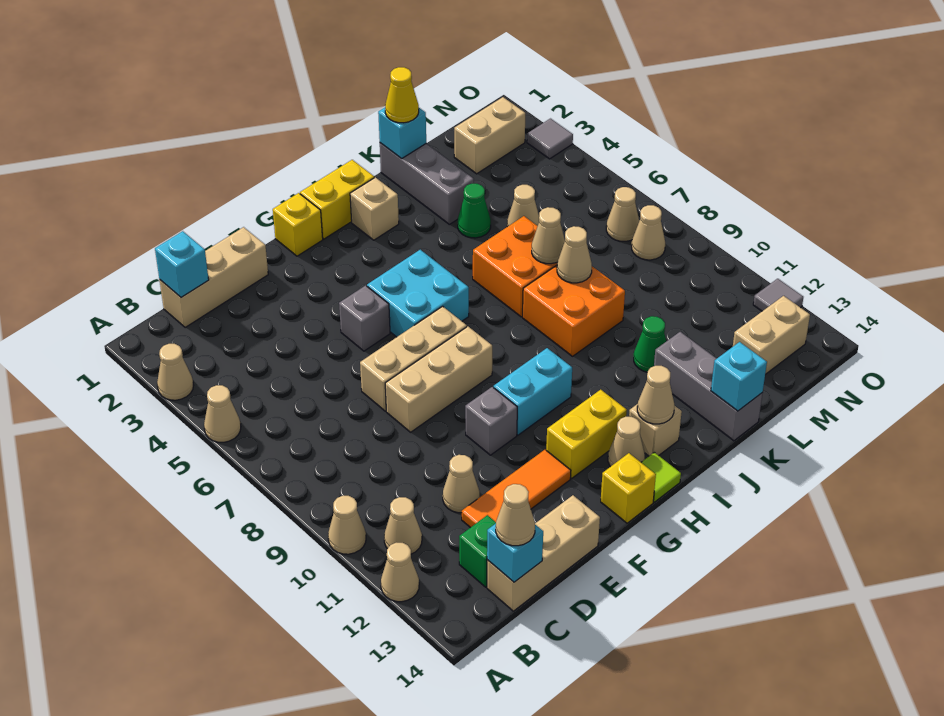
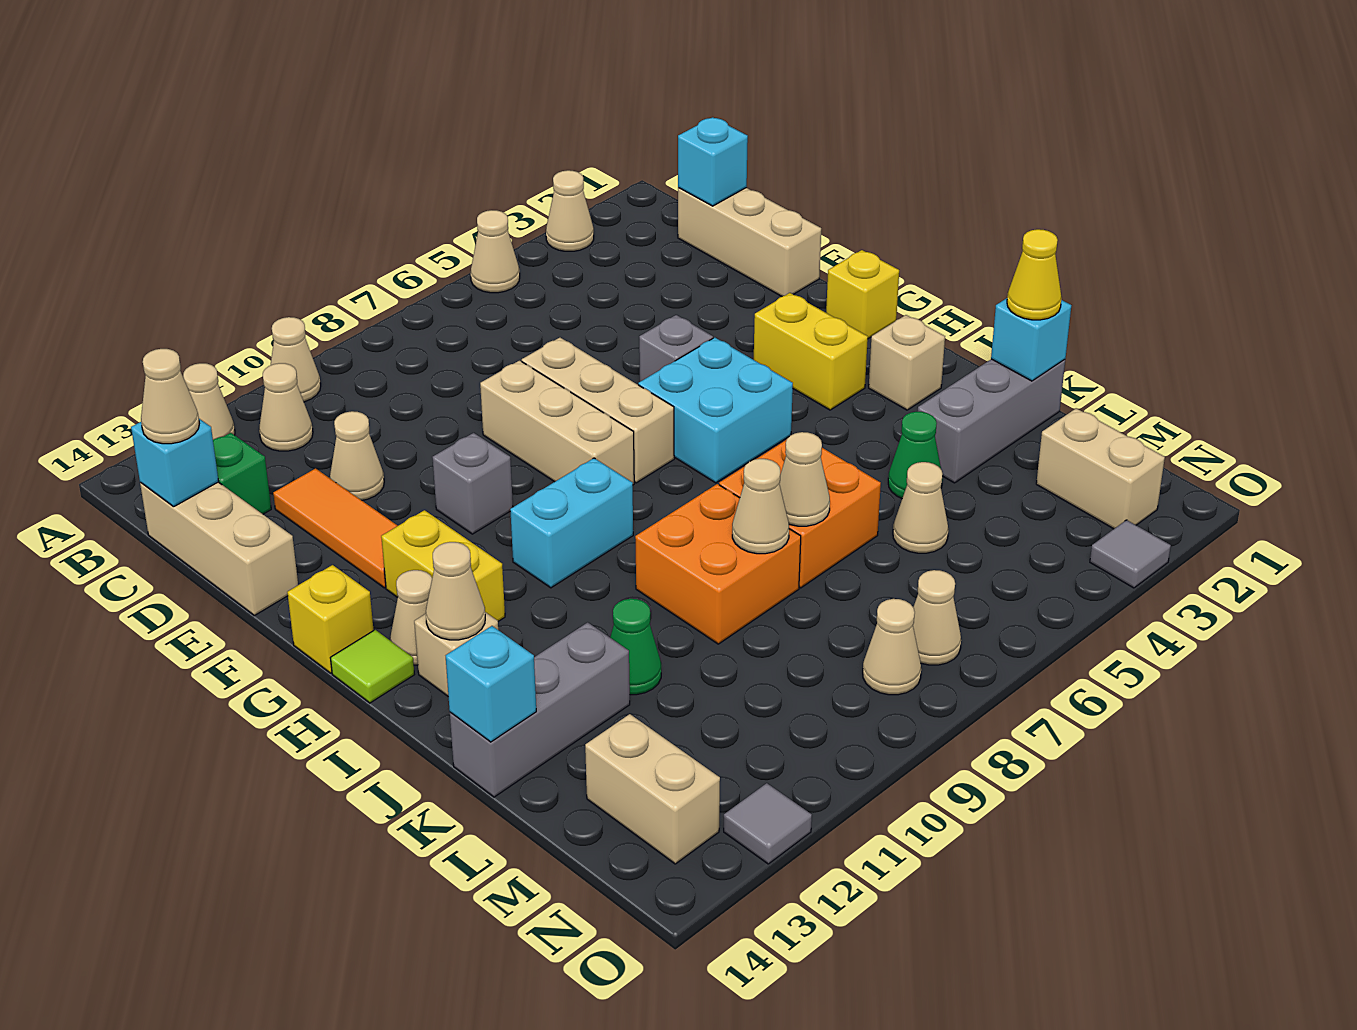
cyan brick G10:H10 level 1 -> cyan brick H9:H10 level 1
yellow brick H1:I1 level 1 -> yellow brick G3:H3 level 1

